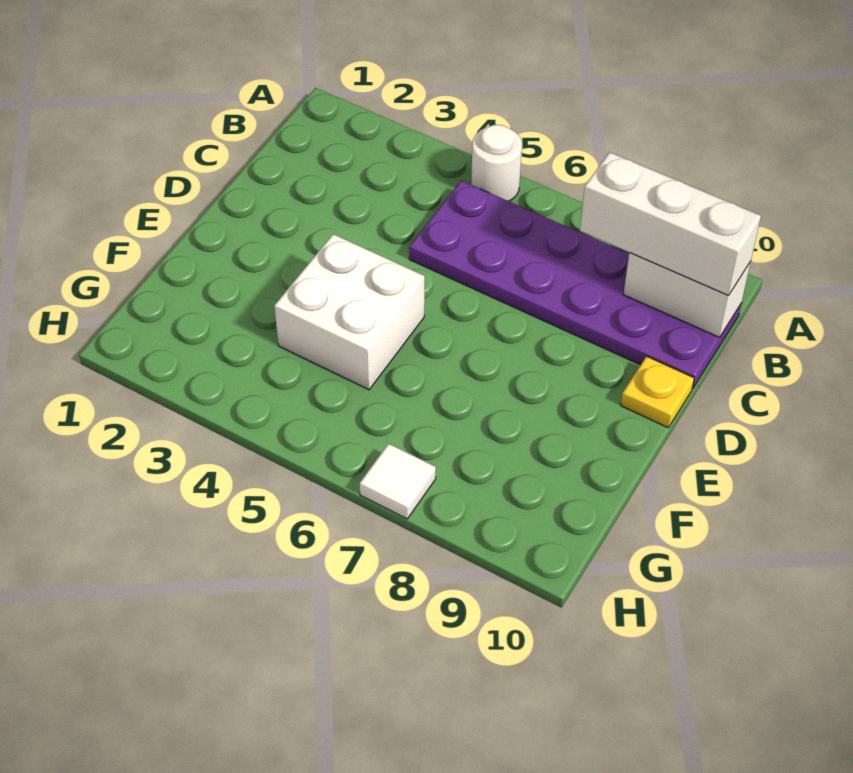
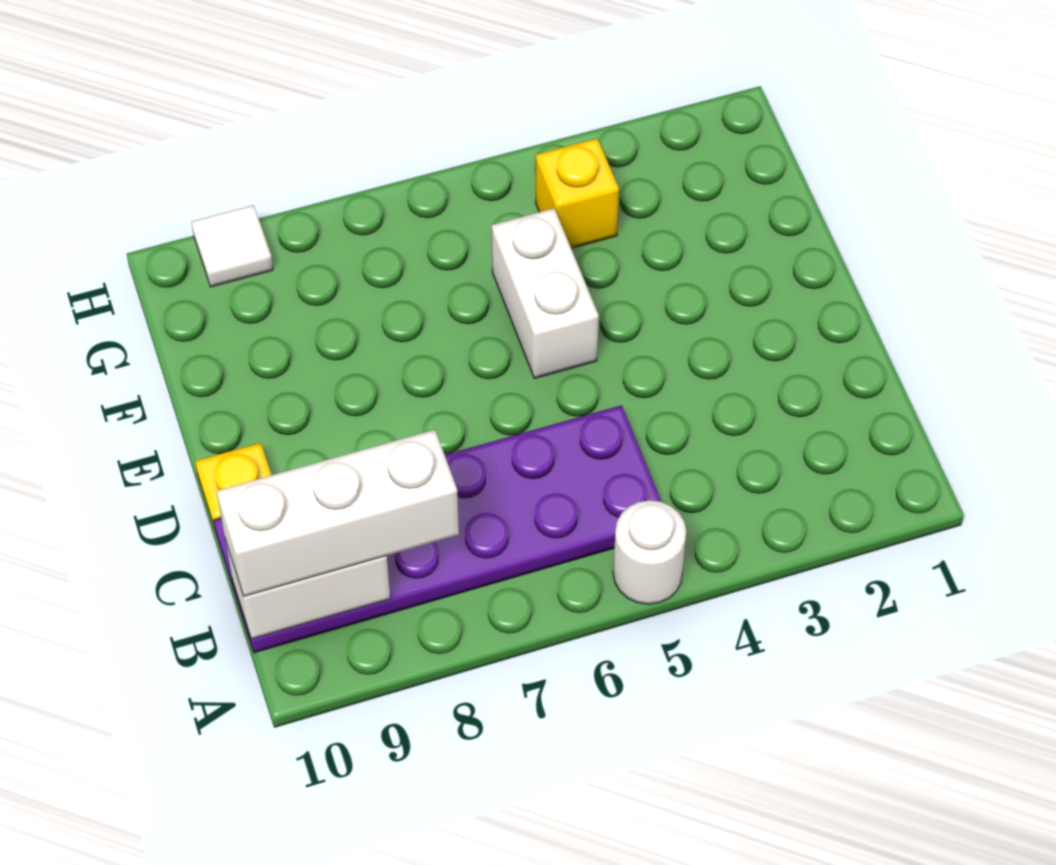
white brick E4:F5 level 1 -> white brick E5:F5 level 1
none -> yellow brick G4 level 1
white tile H7 level 1 -> white tile H9 level 1

